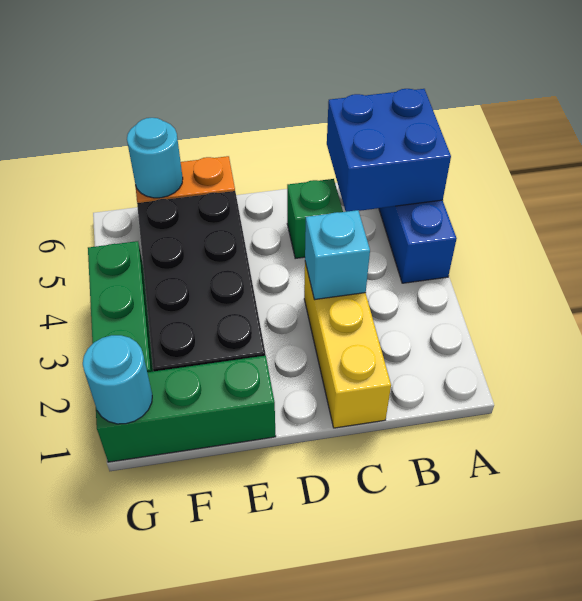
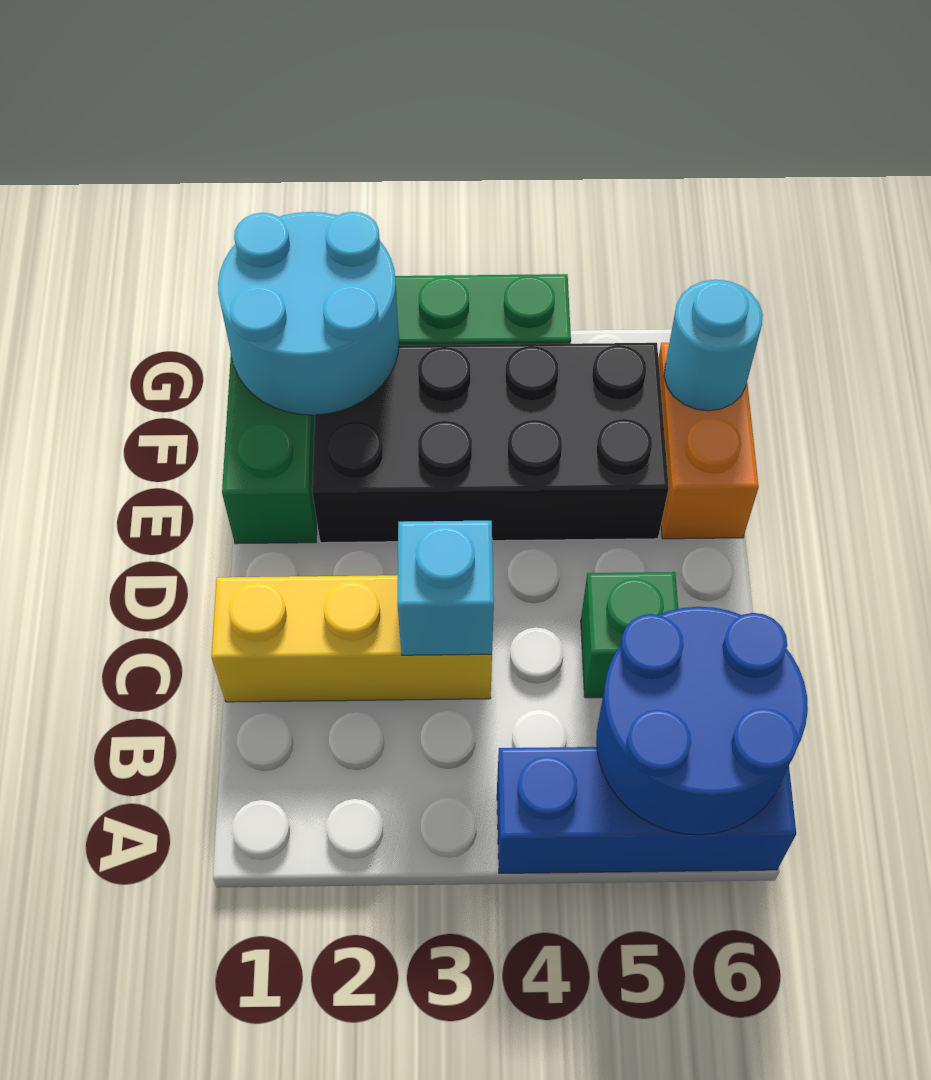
blue brick A5:B6 level 2 -> blue round brick A5:B6 level 2
cyan round brick G1 level 2 -> cyan round brick F1:G2 level 2

